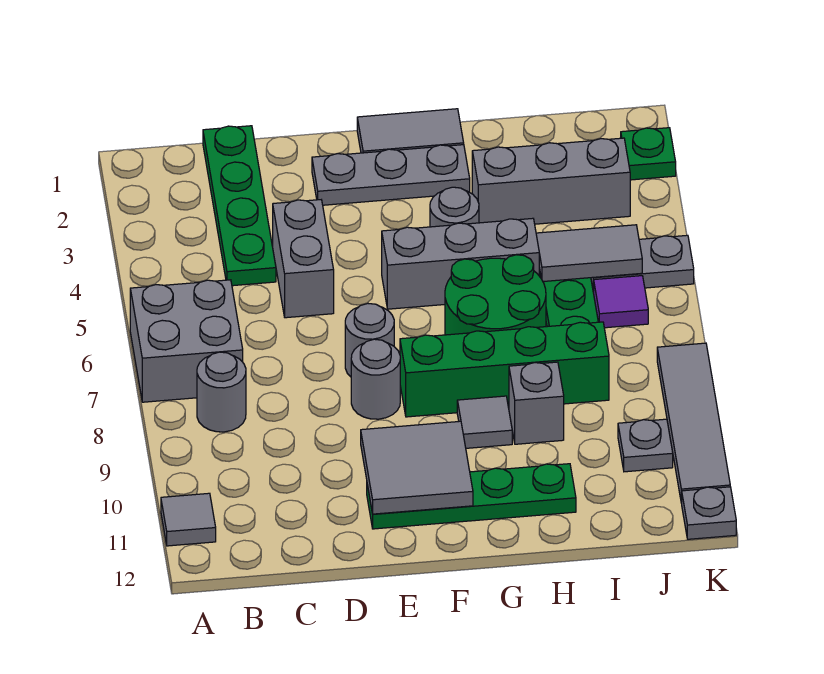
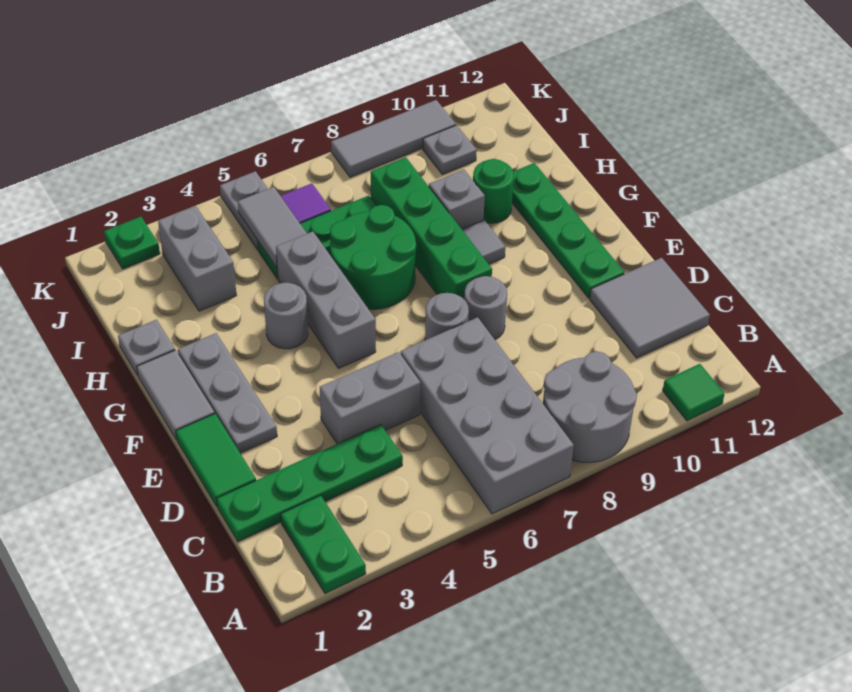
none -> green plate A2:B2 level 1
grey brick A6:B7 level 1 -> grey brick A6:D7 level 1
grey tile A11 level 1 -> green tile A11 level 1
grey round brick B8 level 1 -> grey round brick A8:B9 level 1
none -> green tile D1:E1 level 1
grey tile E10:F11 level 2 -> grey tile C11:D12 level 1
grey brick H3:J3 level 1 -> grey brick I3:J3 level 1
none -> green round brick H10 level 1
grey tile K8:K11 level 1 -> grey tile K8:K10 level 1
grey plate K12 level 1 -> grey plate H1 level 1

